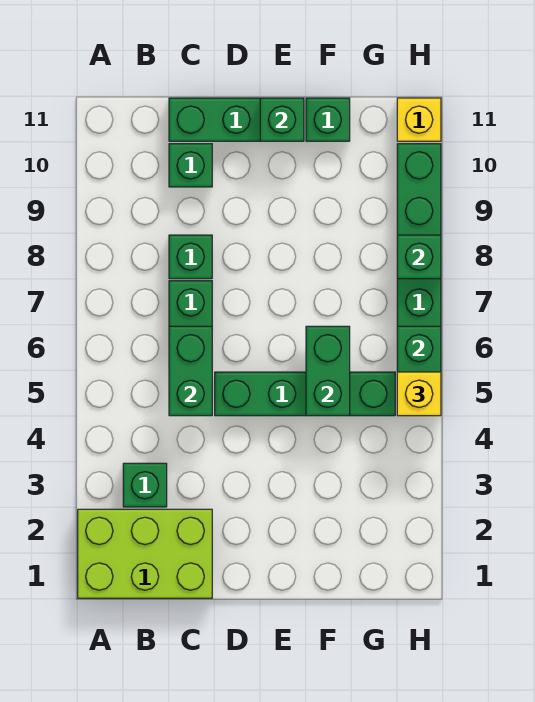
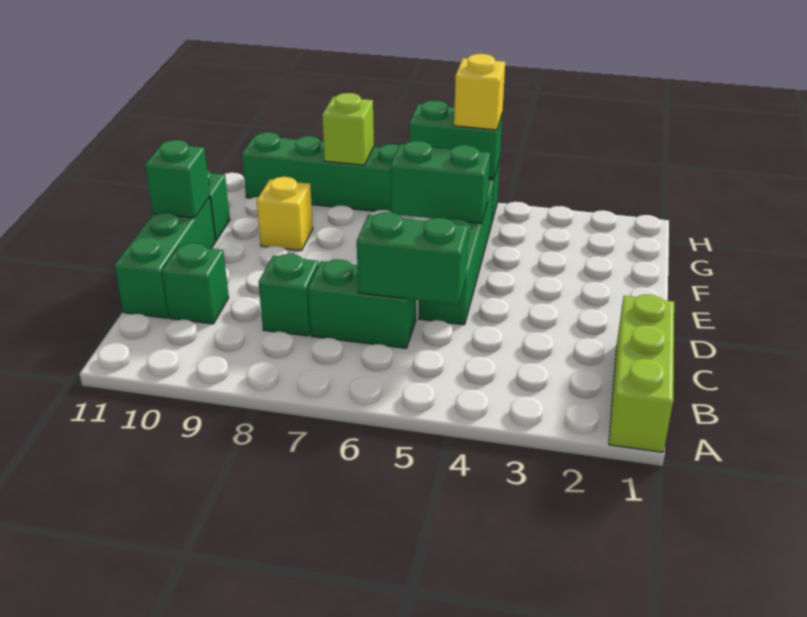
lime brick A1:C2 level 1 -> lime brick A1:C1 level 1
green brick B3 level 1 -> none
green brick H8 level 2 -> lime brick H8 level 2
yellow brick H11 level 1 -> yellow brick F9 level 1

